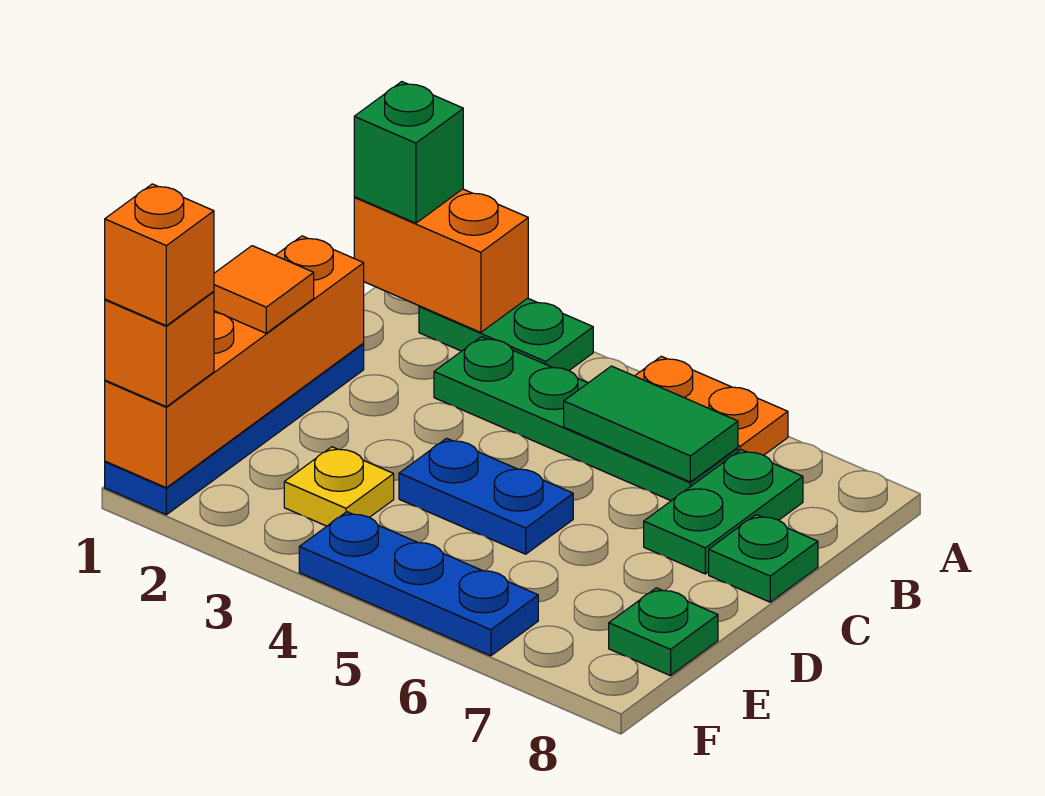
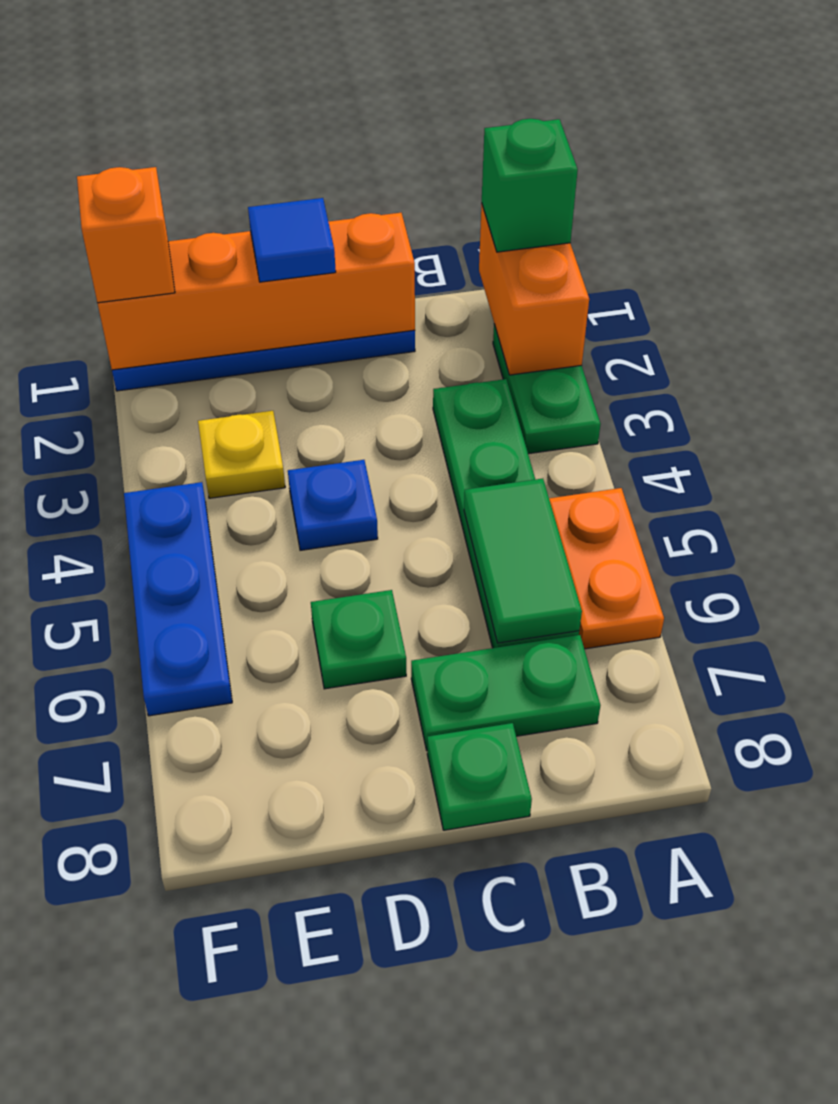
orange tile D1 level 3 -> blue tile D1 level 3
blue plate D4:D5 level 1 -> blue plate D4 level 1
green plate E8 level 1 -> green plate D6 level 1
orange brick F1 level 4 -> none

